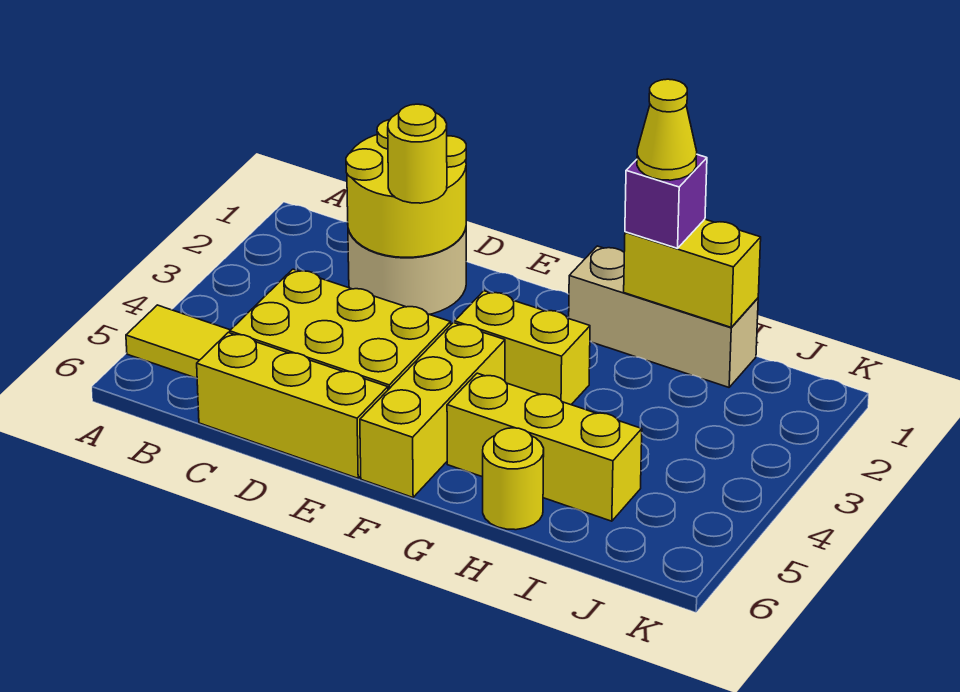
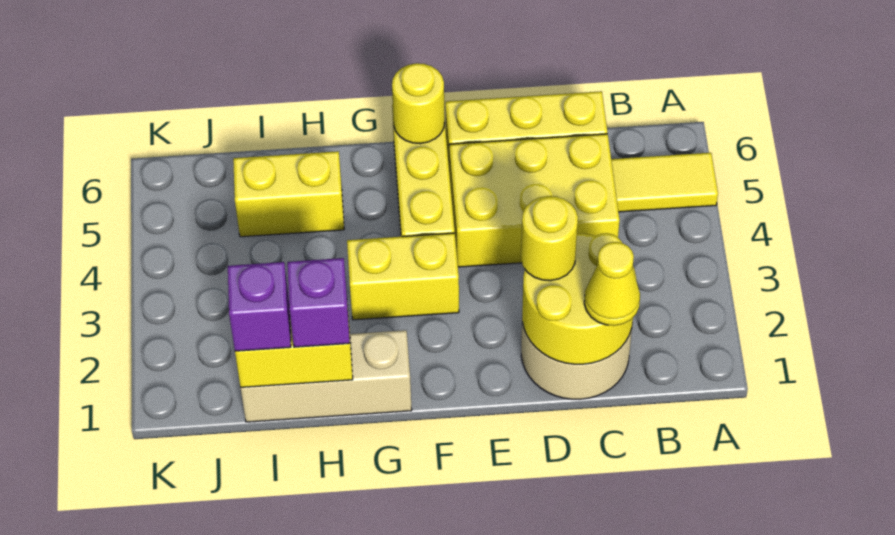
yellow brick G5:I5 level 1 -> yellow brick H5:I5 level 1
yellow cone H1 level 4 -> yellow cone C1 level 3
yellow round brick H6 level 1 -> yellow round brick F6 level 2
none -> purple brick I1 level 3

